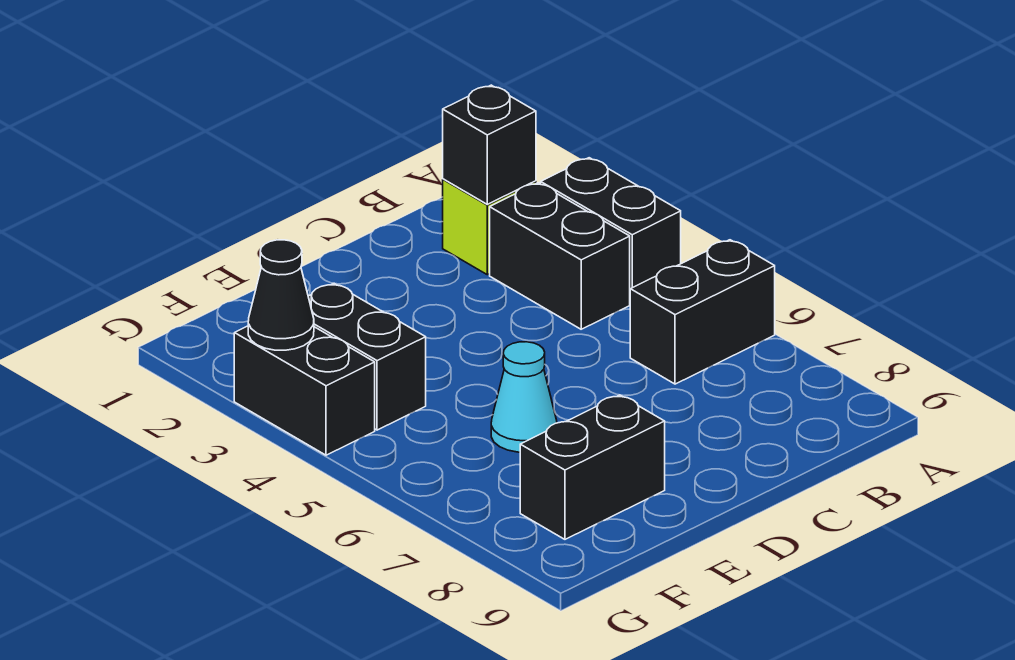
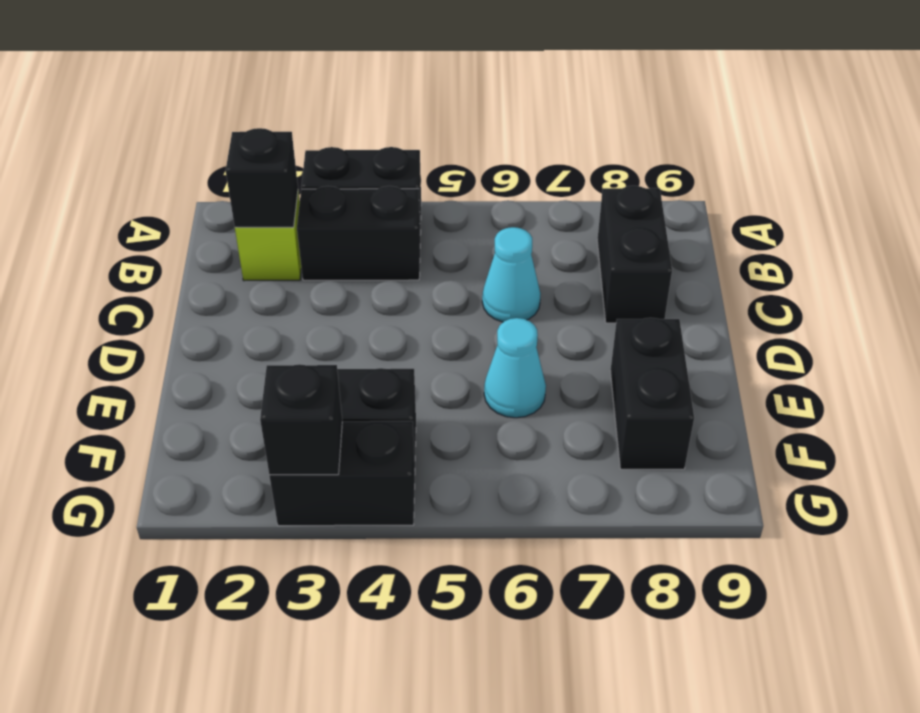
black brick A6:B6 level 1 -> black brick B8:C8 level 1
none -> cyan cone C6 level 1
black cone G3 level 2 -> black brick G3 level 2

